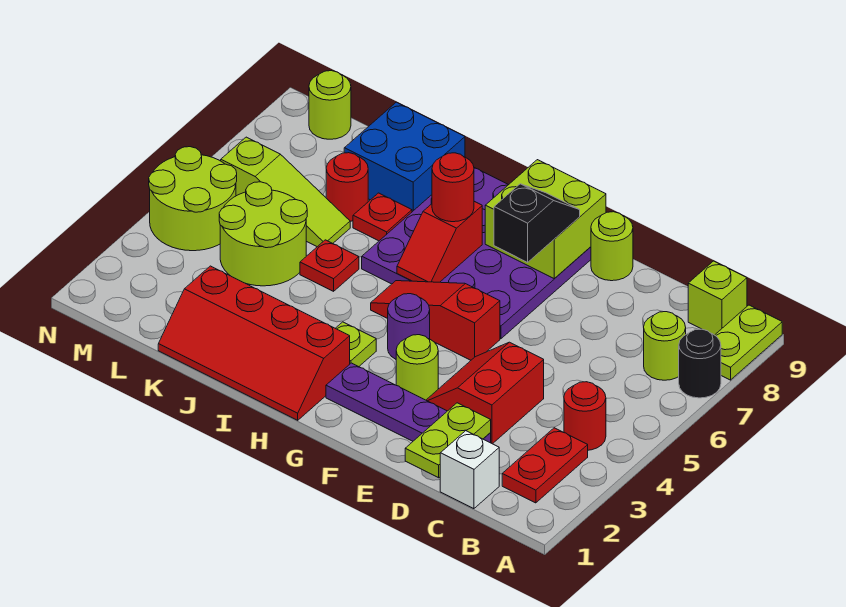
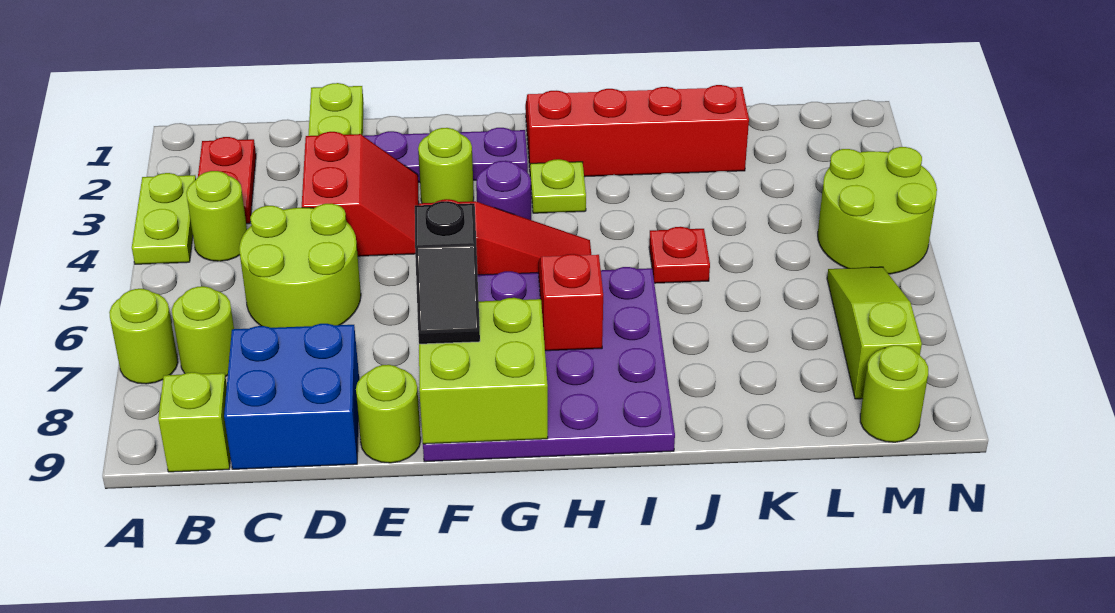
black round brick A7 level 1 -> lime round brick A7 level 1
lime plate A8:A9 level 1 -> lime plate A3:A4 level 1
red round brick B4 level 1 -> lime round brick B4 level 1
white brick C1 level 1 -> none
red round brick H7 level 3 -> none
red plate J7 level 1 -> none
blue brick J8:K9 level 1 -> blue brick C8:D9 level 1
lime round brick K4:L5 level 1 -> lime round brick C5:D6 level 1
lime slope K6:M6 level 1 top M -> lime slope M6:M8 level 1 top 8
red round brick K7 level 1 -> none

